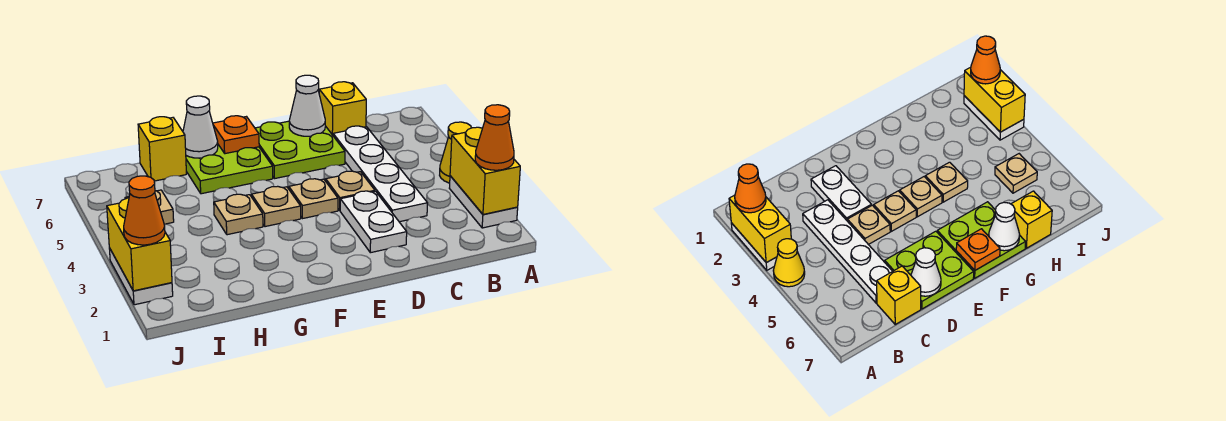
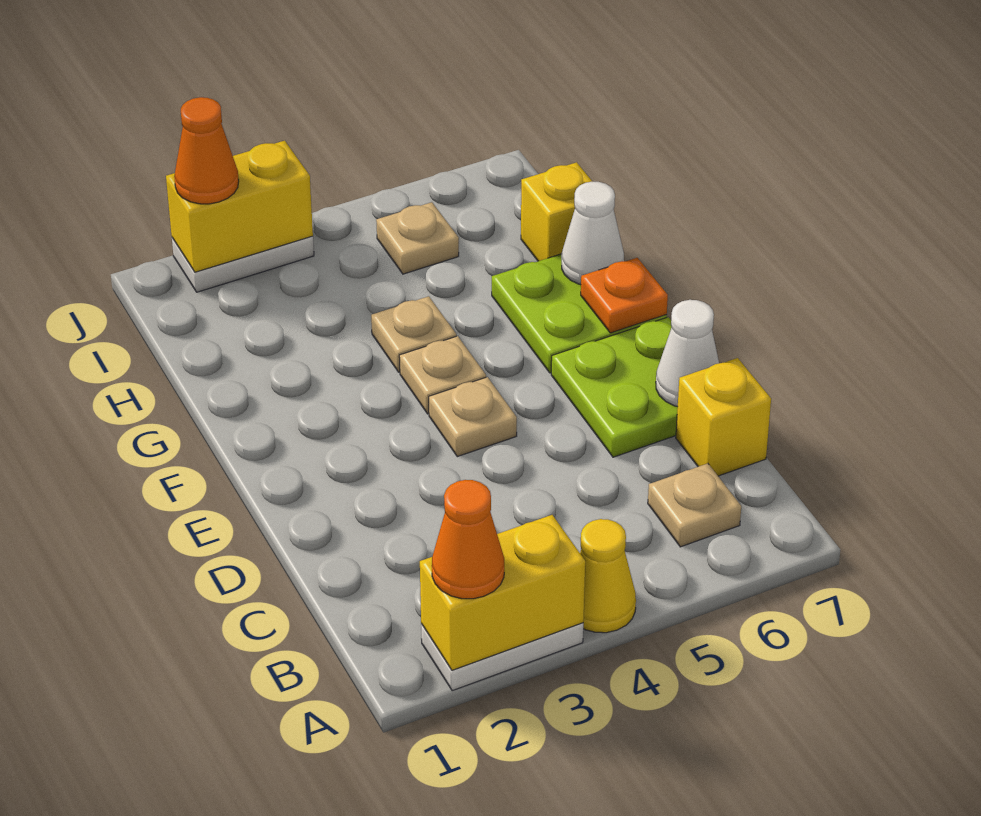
white plate C3:C6 level 1 -> none
white plate D2:D3 level 1 -> none
tan plate D4 level 1 -> tan plate B6 level 1

